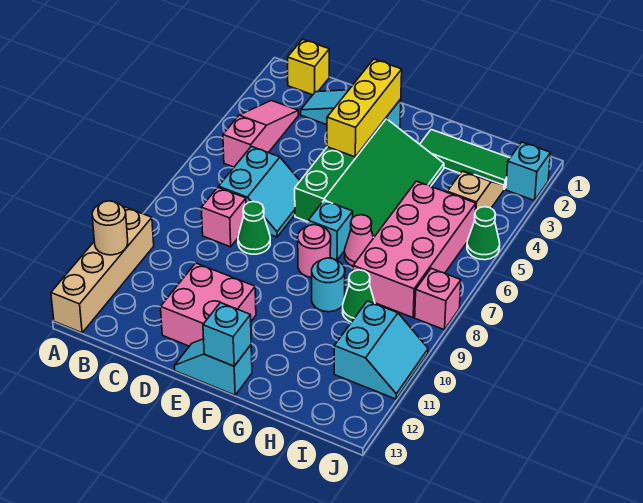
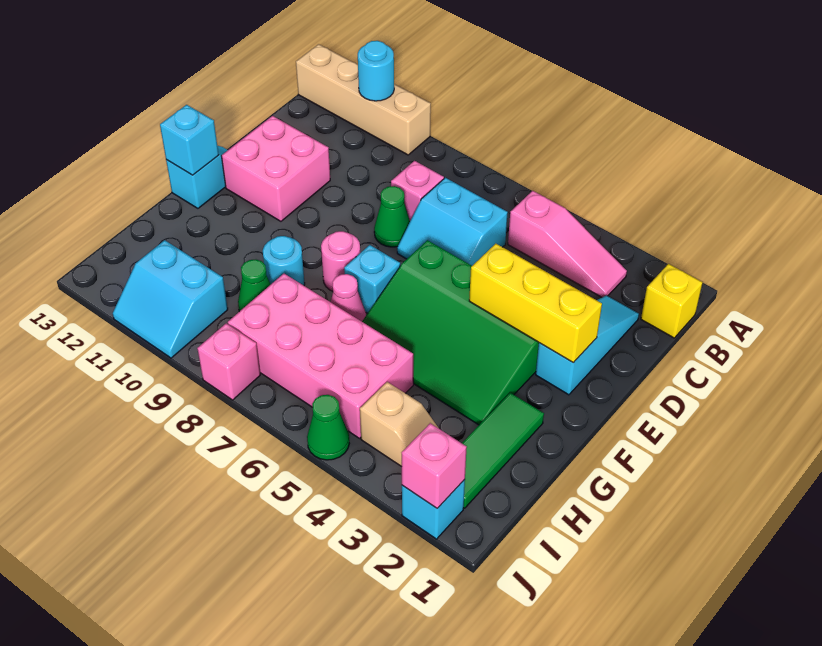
tan round brick A11 level 2 -> cyan round brick A11 level 2
none -> pink brick J2 level 2

